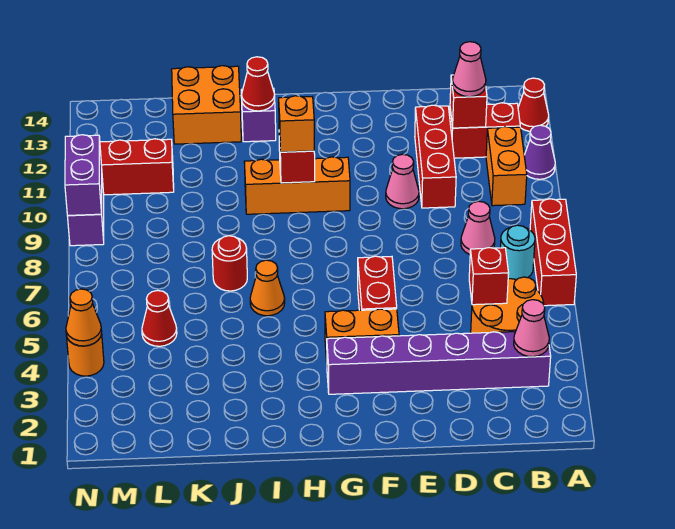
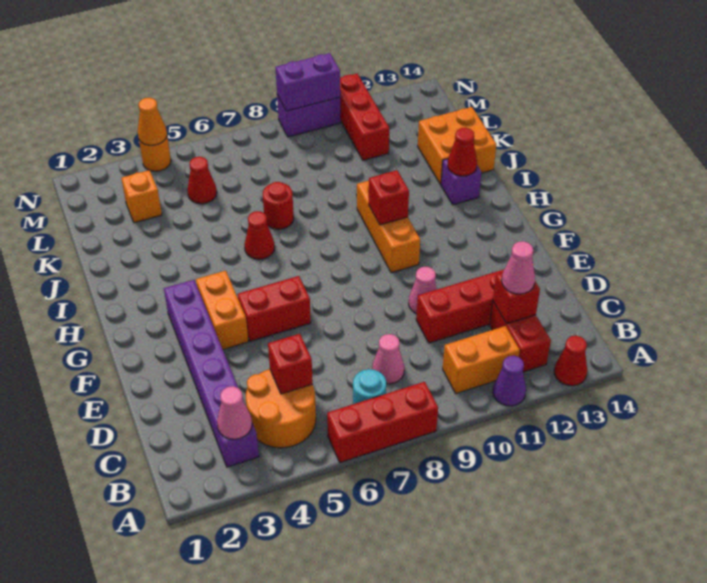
orange brick H10 level 3 -> orange brick L3 level 1
orange cone I6 level 1 -> red cone I6 level 1

